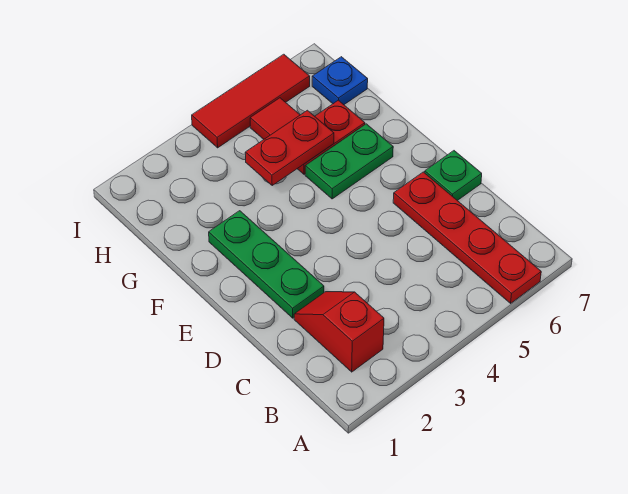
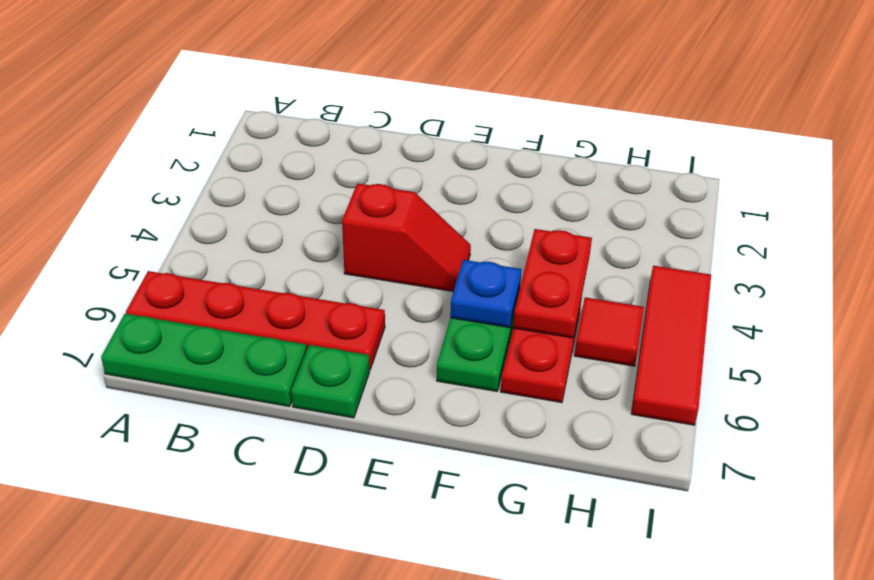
red slope B2:C2 level 1 top B -> red slope D4:E4 level 1 top D
green plate D2:F2 level 1 -> green plate A7:C7 level 1
blue plate H7 level 1 -> blue plate F5 level 2

